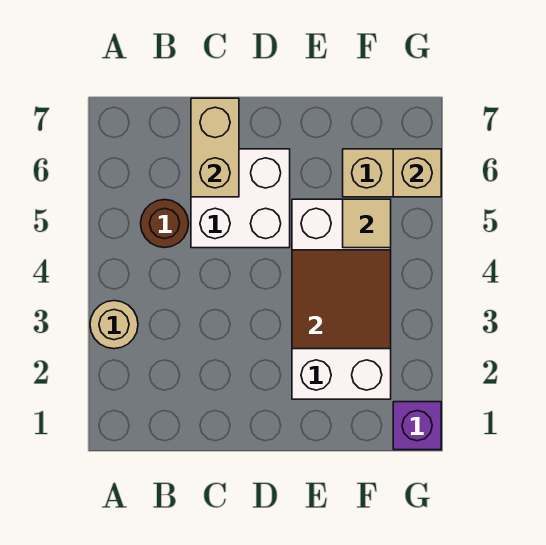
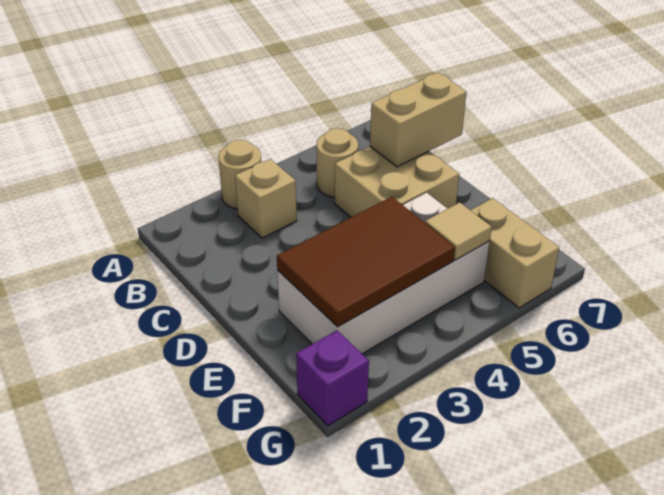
brown round brick B5 level 1 -> tan round brick B5 level 1
white brick C5:D6 level 1 -> tan brick C5:D6 level 1
brown tile E3:F4 level 2 -> brown tile E2:F4 level 2
tan brick G6 level 2 -> tan brick B3 level 1

